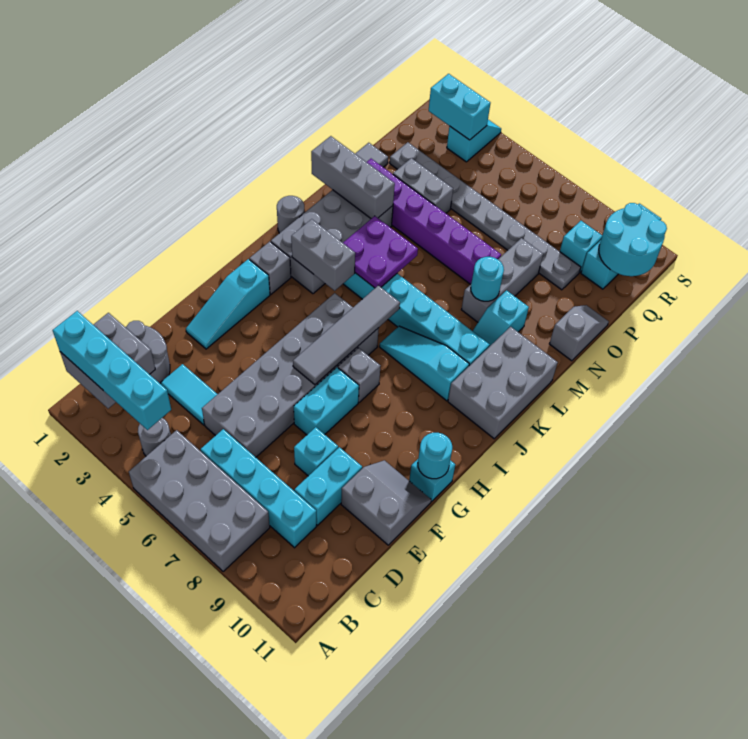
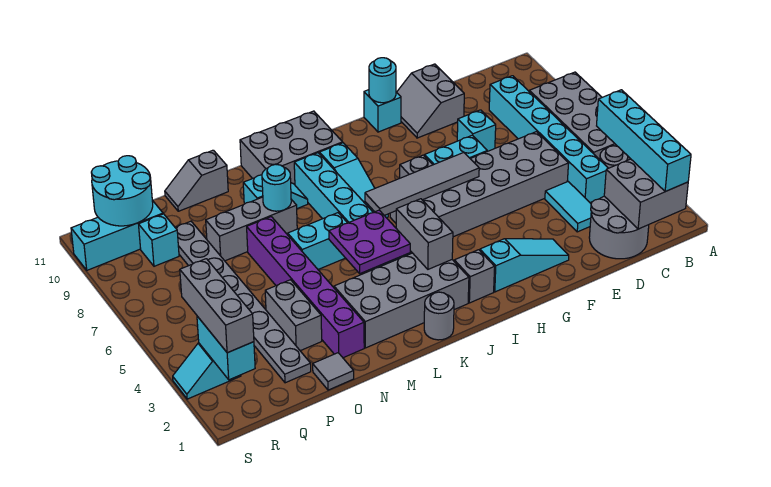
cyan brick C6:C9 level 1 -> cyan brick C4:C9 level 1
cyan brick D9:E9 level 1 -> cyan brick L6:M6 level 1
grey brick M1:M3 level 2 -> grey brick R2:R4 level 3

